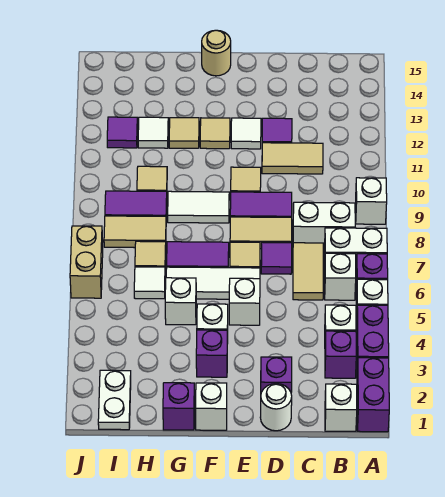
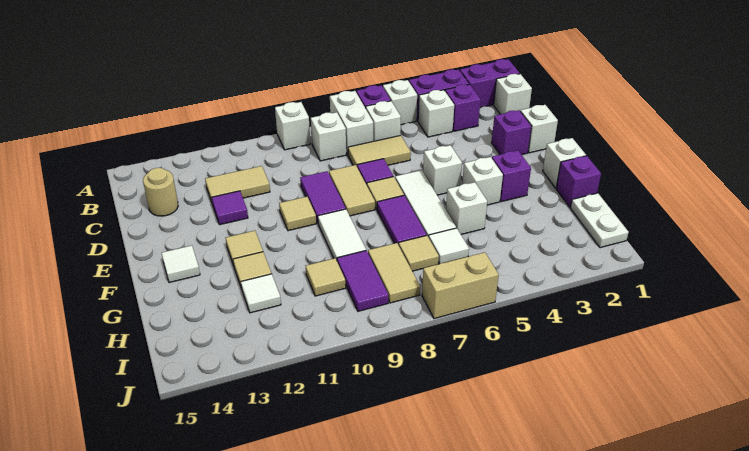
white brick B8:C8 level 1 -> white brick B8 level 1
tan tile C11:D11 level 1 -> tan tile C11:C12 level 1
white round brick D1 level 1 -> white brick D1 level 1
white tile E12 level 1 -> white tile F14 level 1
tan round brick F15 level 1 -> tan round brick C14 level 1
white plate I1:I2 level 1 -> white plate H1:I1 level 1
purple tile I12 level 1 -> none

